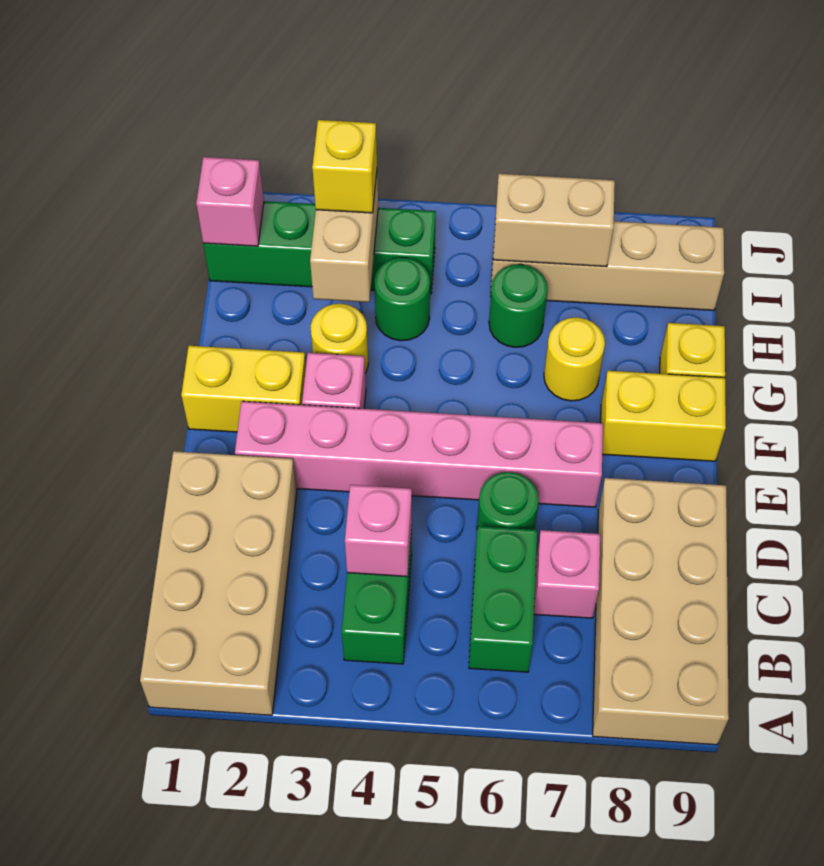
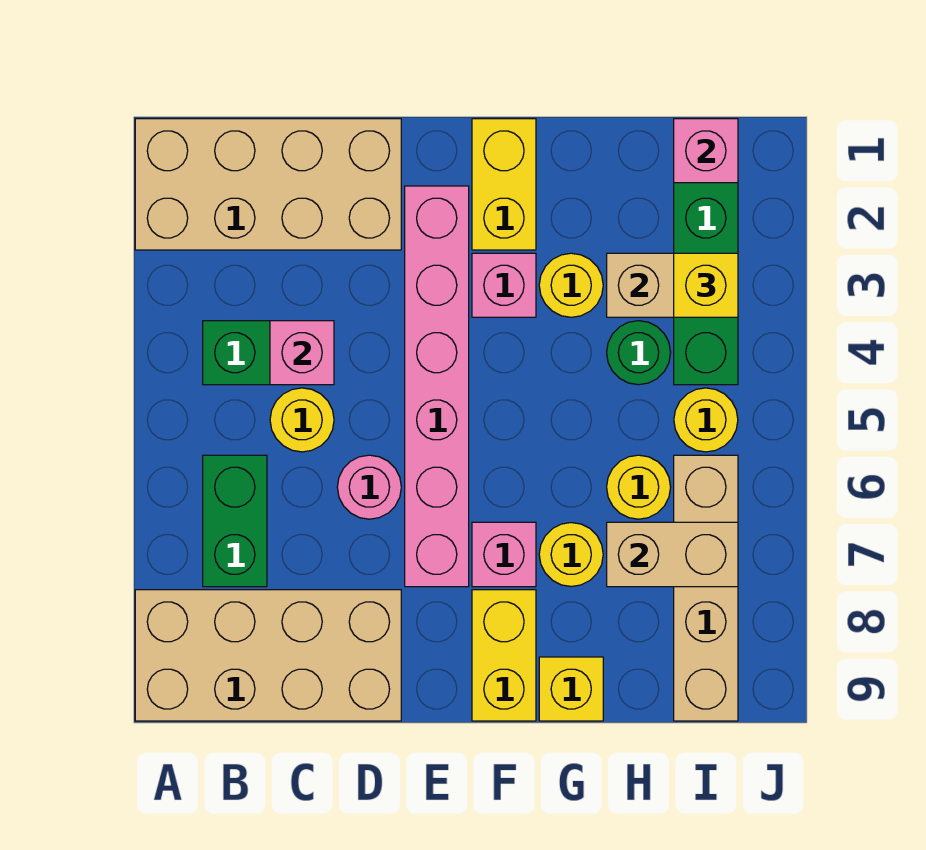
green brick B6:C6 level 1 -> green brick B6:B7 level 1
none -> yellow round brick C5 level 1
pink brick C7 level 1 -> pink brick F7 level 1
green round brick D6 level 1 -> pink round brick D6 level 1
green round brick H6 level 1 -> yellow round brick H6 level 1
none -> yellow round brick I5 level 1
tan brick I6:I7 level 2 -> tan brick H7:I7 level 2

